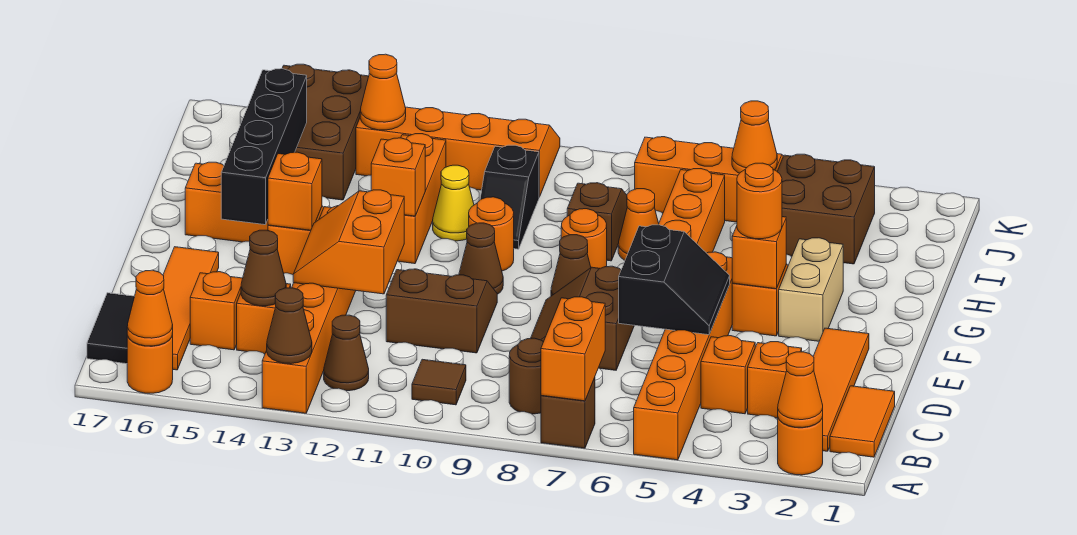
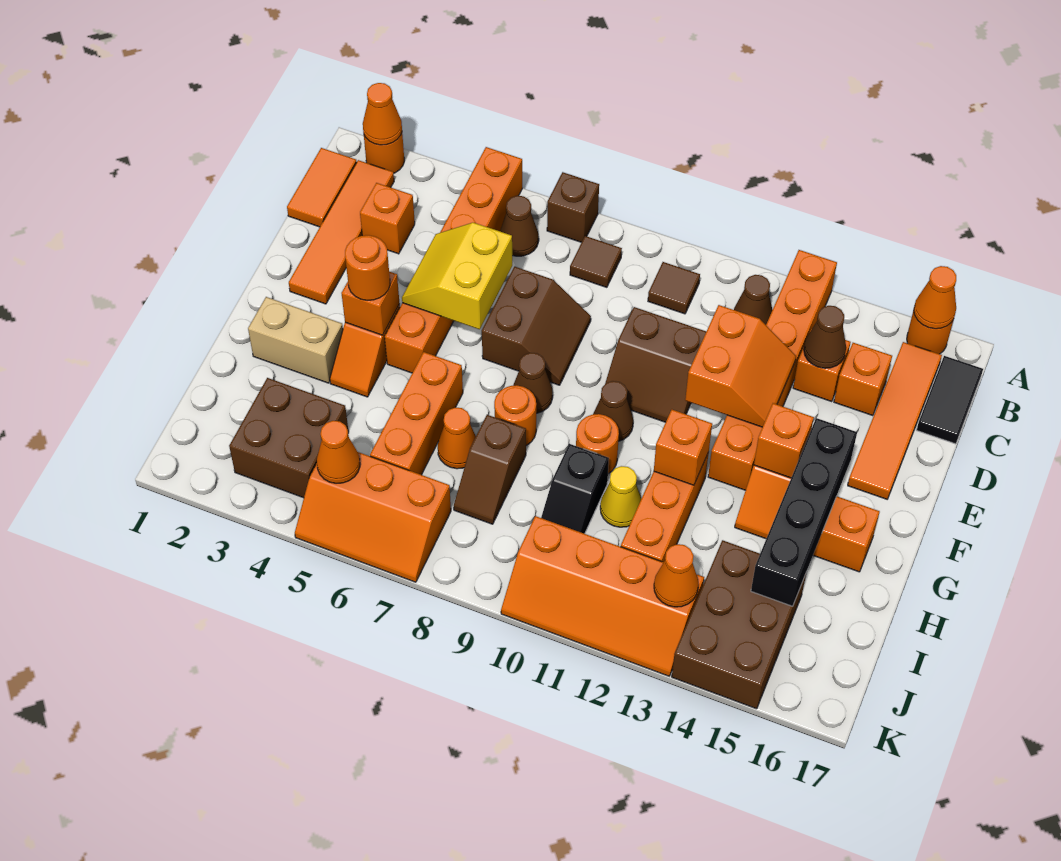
orange brick A7:B7 level 2 -> none
brown cone A13 level 2 -> brown cone B6 level 1
brown round brick B8 level 1 -> brown tile B8 level 1
orange brick C4 level 1 -> none
black slope D5:E6 level 2 top 6 -> yellow slope D5:E6 level 2 top 6
tan brick F3:G3 level 1 -> tan brick G2:G3 level 1
black slope H10:I10 level 1 top I -> black slope H10:I10 level 1 top H

